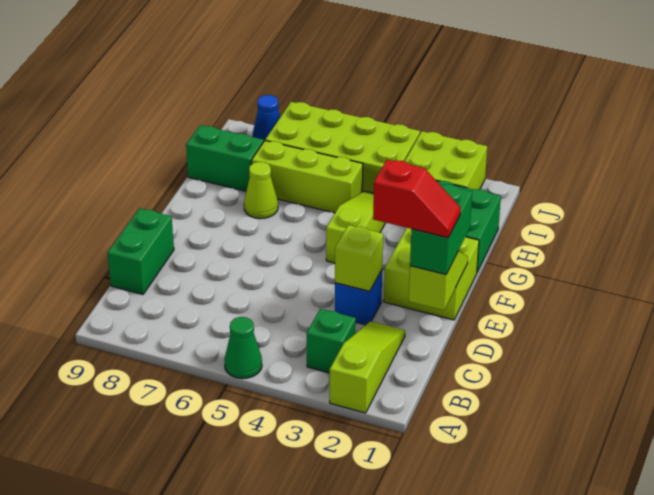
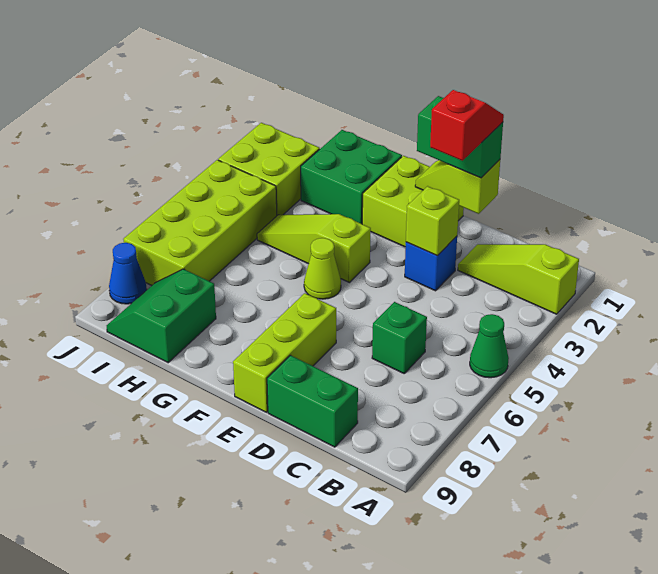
green brick B3 level 1 -> green brick C6 level 1
lime cone G7 level 1 -> lime cone F5 level 1
lime brick H5:H7 level 1 -> lime brick E7:E9 level 1

